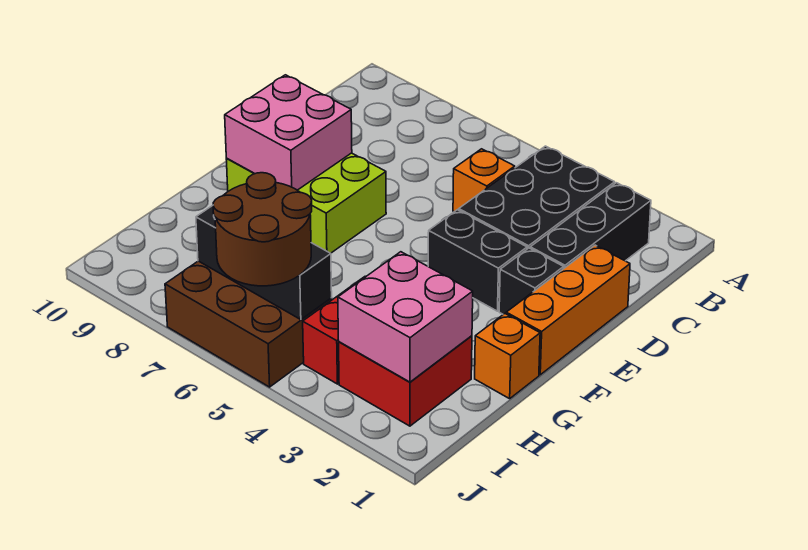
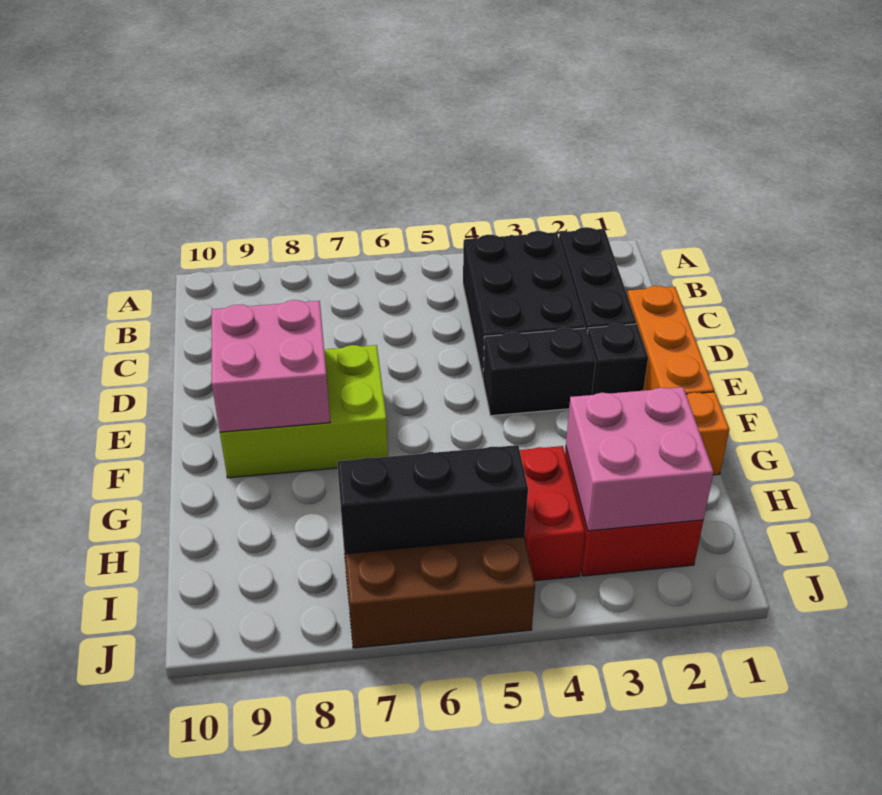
orange brick C5 level 1 -> none
brown round brick I5:J6 level 3 -> none

